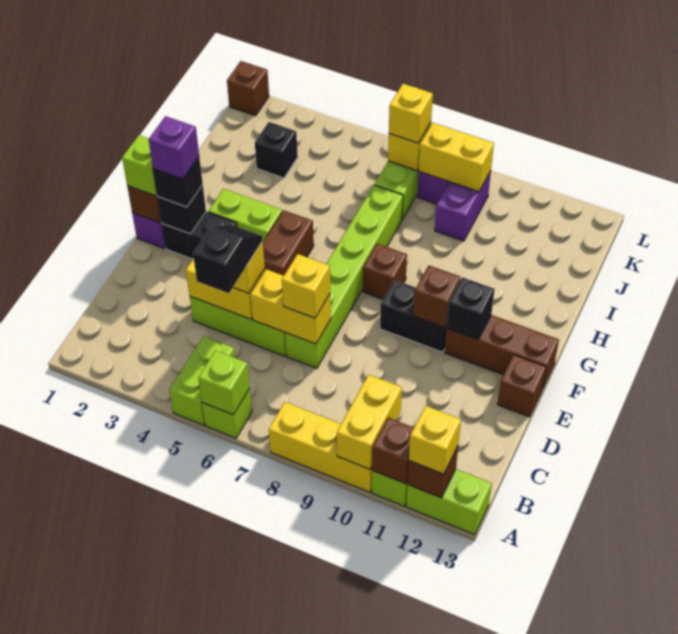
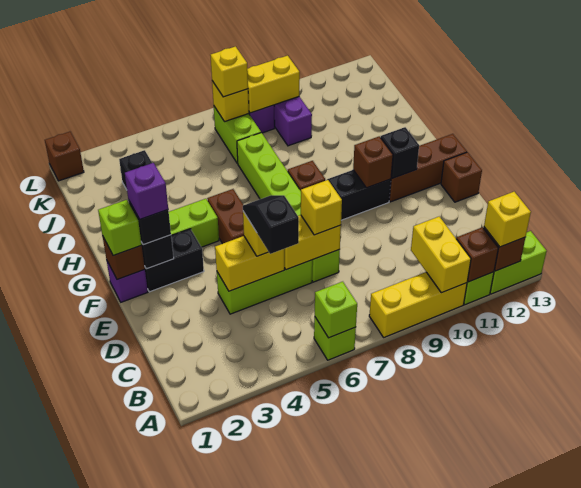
lime brick A5:B5 level 1 -> none

